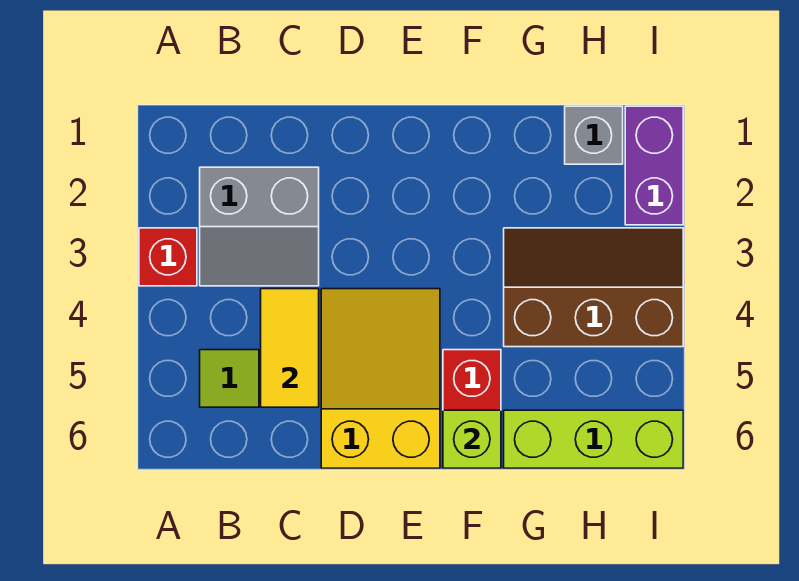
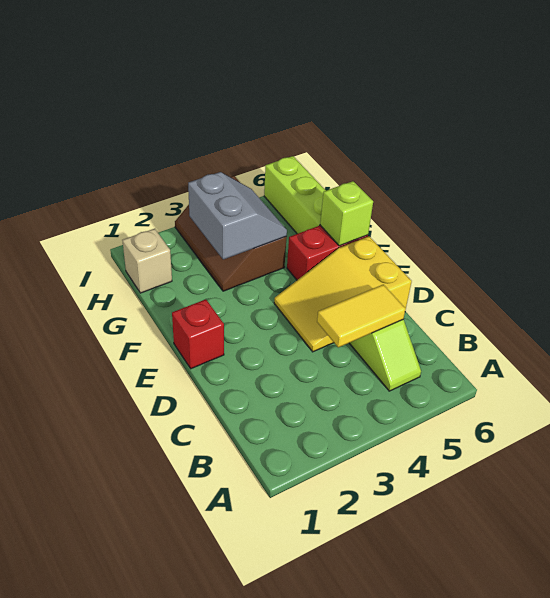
red brick A3 level 1 -> red brick E1 level 1
grey slope B2:C3 level 1 top 2 -> grey slope G3:H4 level 2 top 3
grey brick H1 level 1 -> tan brick H1 level 1
purple brick I1:I2 level 1 -> none

